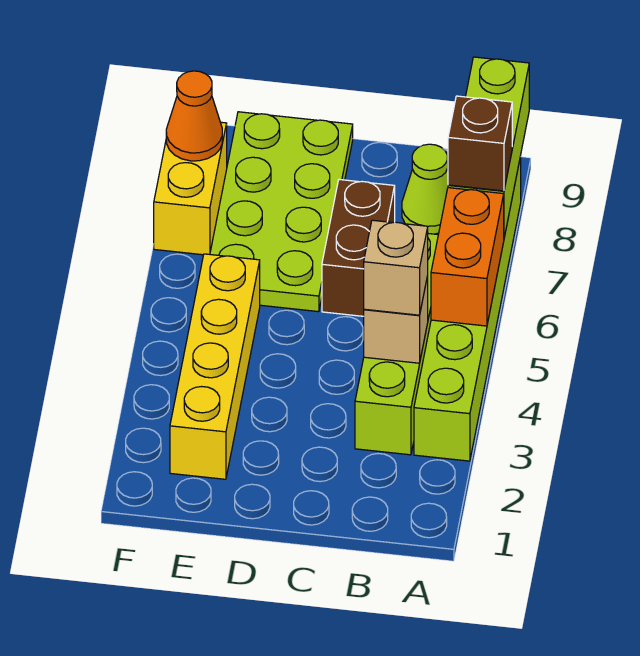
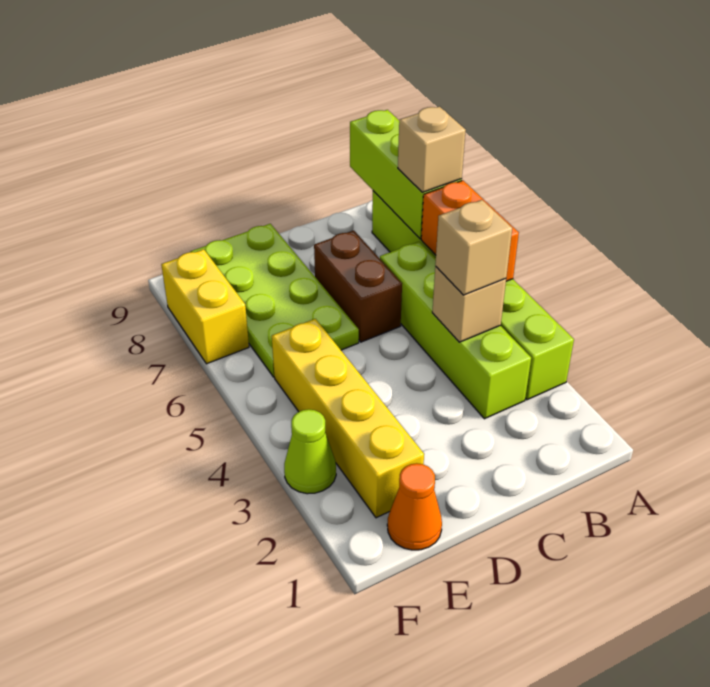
brown brick A7 level 3 -> tan brick A7 level 3
lime cone B8 level 1 -> lime cone F3 level 1
orange cone F8 level 2 -> orange cone E1 level 1

